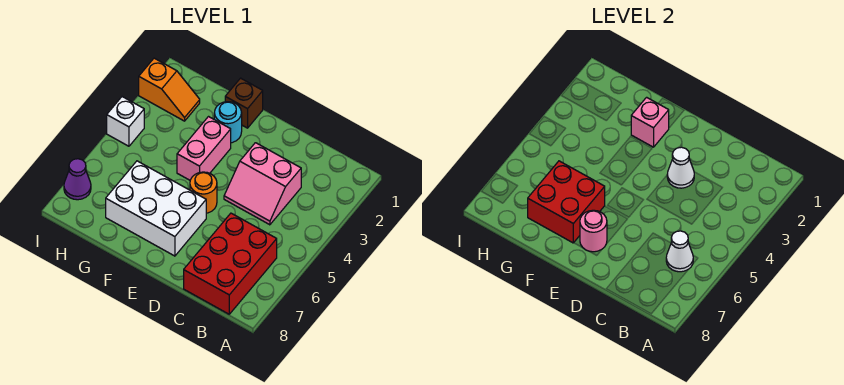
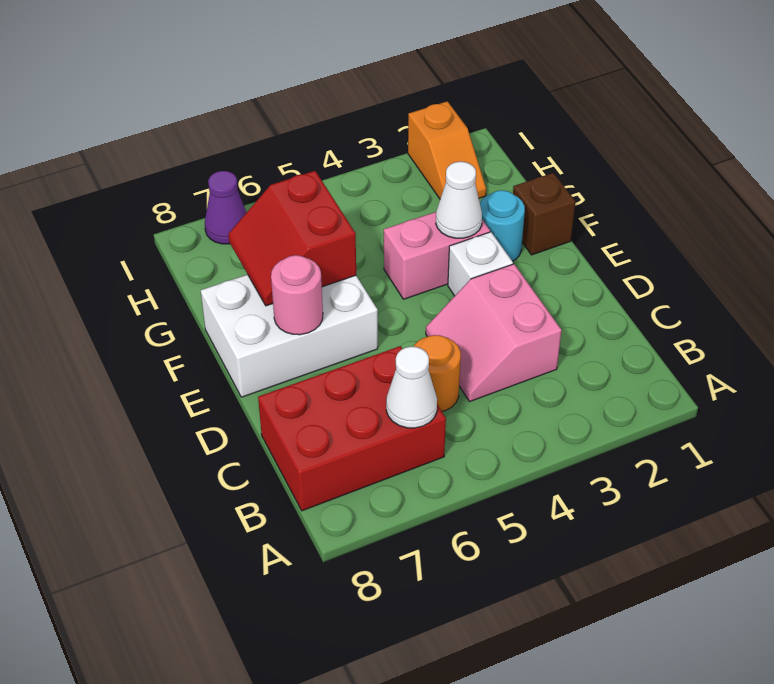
white cone D3 level 2 -> white cone F3 level 2
orange round brick E5 level 1 -> orange round brick C5 level 1
white brick E6:G7 level 1 -> white brick E6:F8 level 1
pink brick F2 level 2 -> none
red brick F6:G7 level 2 -> red slope F6:G7 level 2 top 6
white brick I4 level 1 -> white brick E3 level 1

